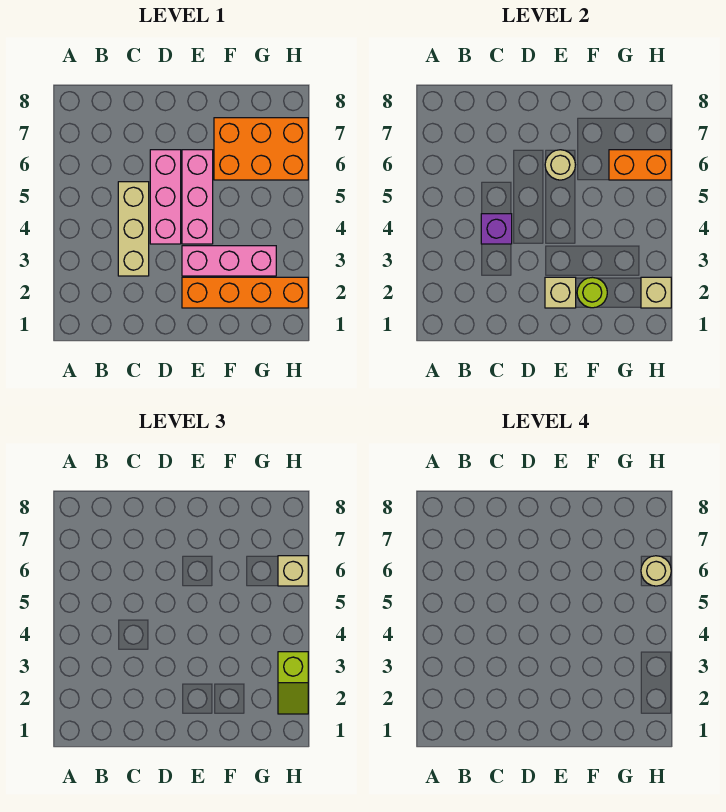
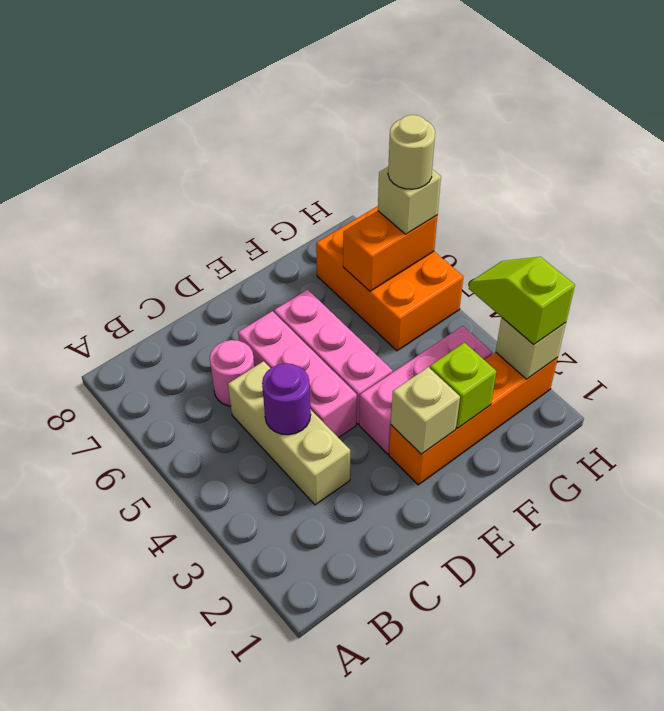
purple brick C4 level 2 -> purple round brick C4 level 2
none -> pink round brick C6 level 1
tan round brick E6 level 2 -> none
lime round brick F2 level 2 -> lime brick F2 level 2
orange brick F6:H7 level 1 -> orange brick G5:H7 level 1
lime slope H2:H3 level 3 top 3 -> lime slope H2:H3 level 3 top 2

